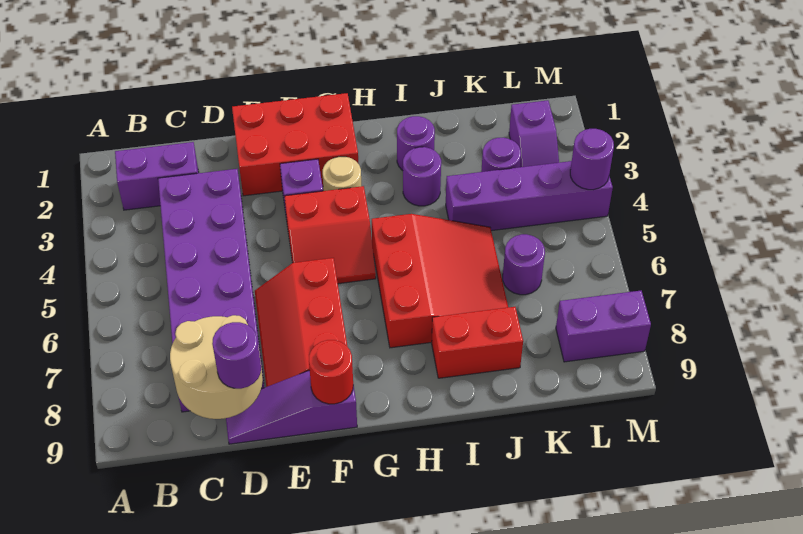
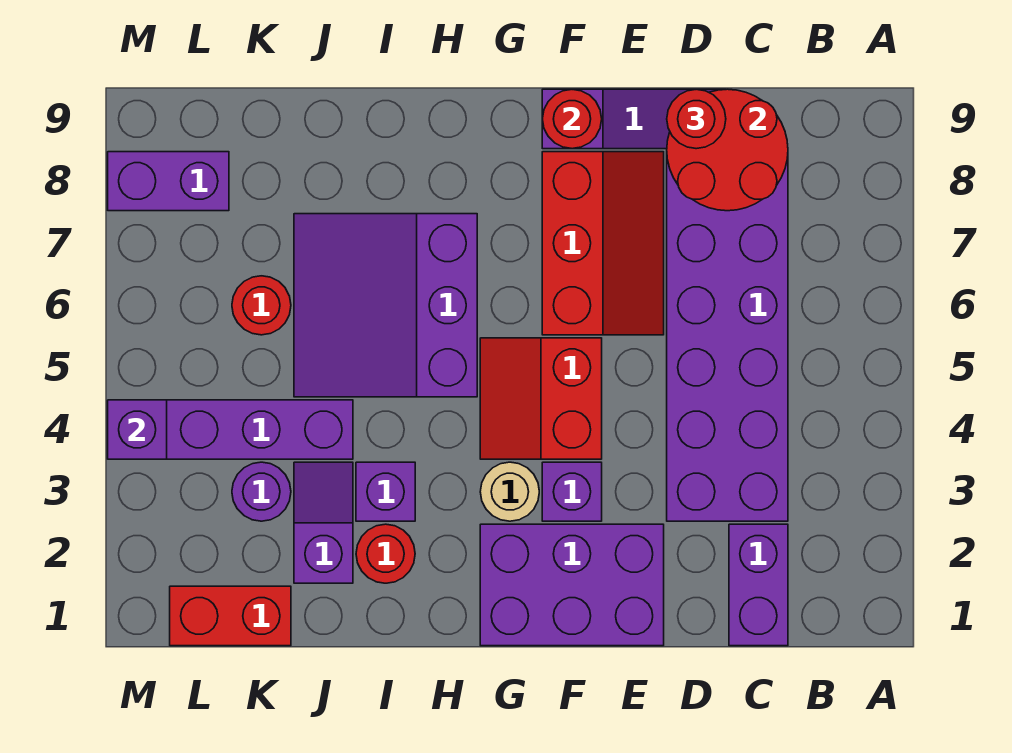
purple brick B2:C2 level 1 -> purple brick C1:C2 level 1
tan round brick C8:D9 level 2 -> red round brick C8:D9 level 2
purple round brick D9 level 3 -> red round brick D9 level 3
red brick E1:G2 level 1 -> purple brick E1:G2 level 1
red slope F4:G5 level 1 top 4 -> red slope F4:G5 level 1 top F
red slope H5:J7 level 1 top H -> purple slope H5:J7 level 1 top H
purple round brick I2 level 1 -> red round brick I2 level 1
purple round brick I3 level 1 -> purple brick I3 level 1
red brick I8:J8 level 1 -> red brick K1:L1 level 1
purple round brick K6 level 1 -> red round brick K6 level 1
purple slope L2:L3 level 1 top 2 -> purple slope J2:J3 level 1 top 2
purple round brick M4 level 2 -> purple brick M4 level 2

